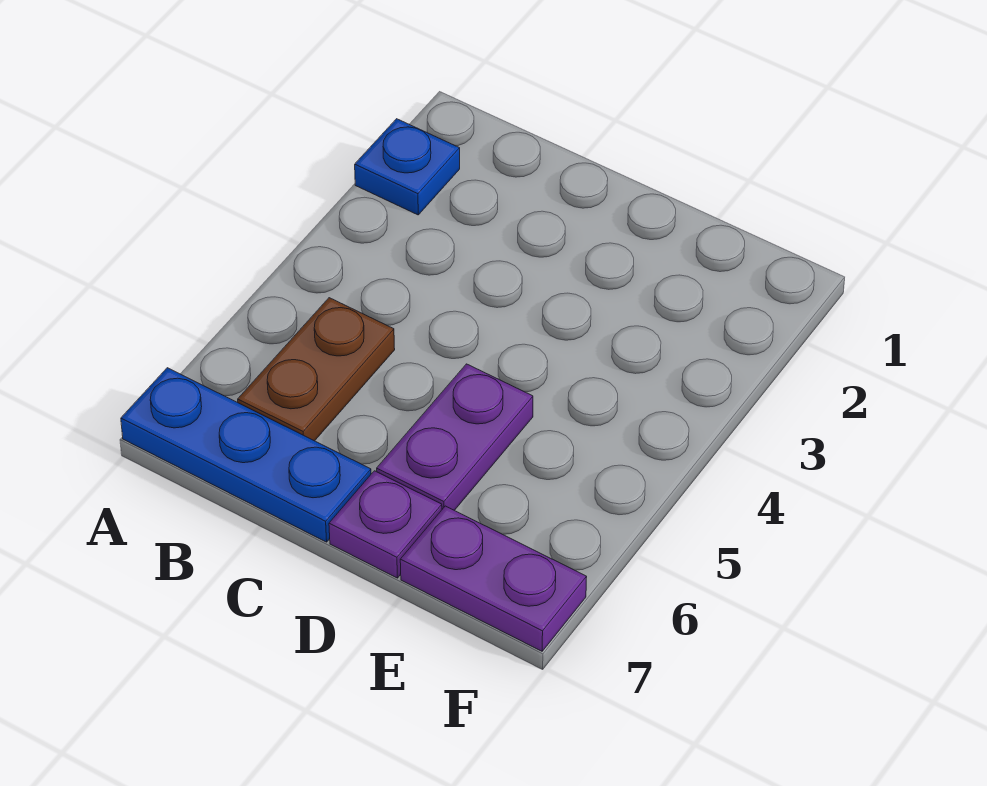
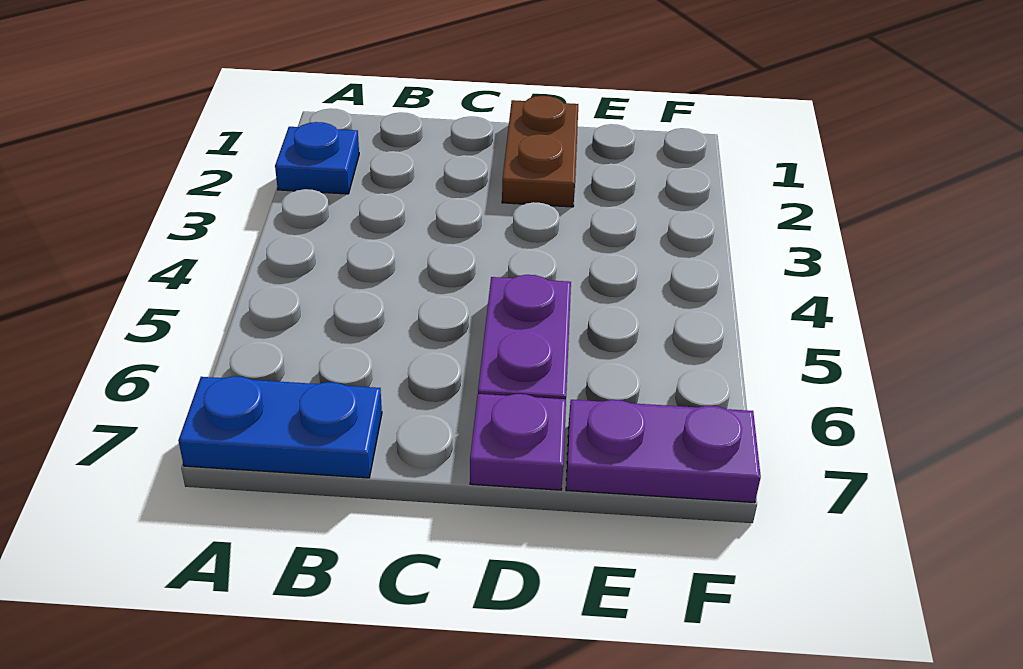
blue plate A7:C7 level 1 -> blue plate A7:B7 level 1
brown plate B5:B6 level 1 -> brown plate D1:D2 level 1

